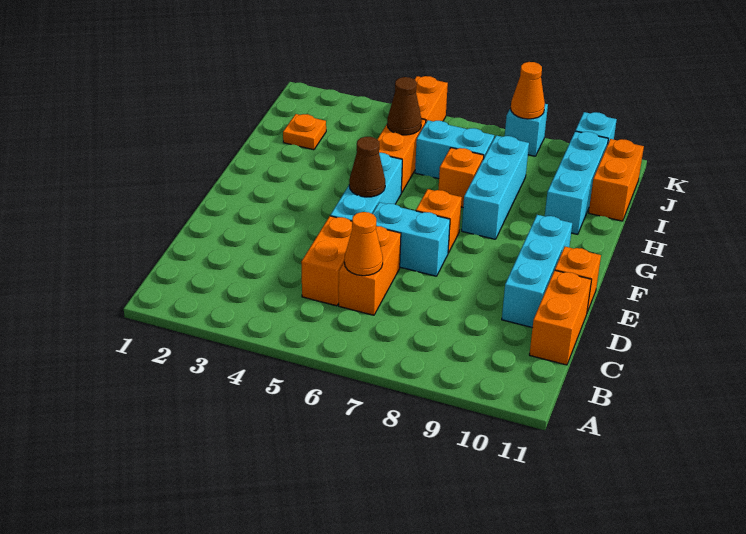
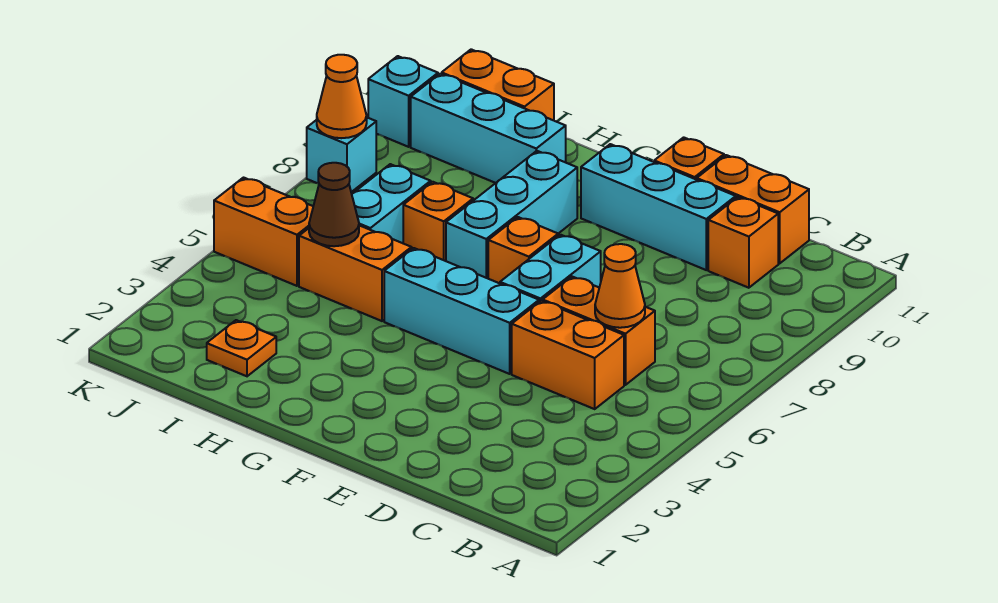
none -> orange brick C10 level 1
brown cone F5 level 2 -> none
cyan brick G8:I8 level 1 -> cyan brick G7:G9 level 1

